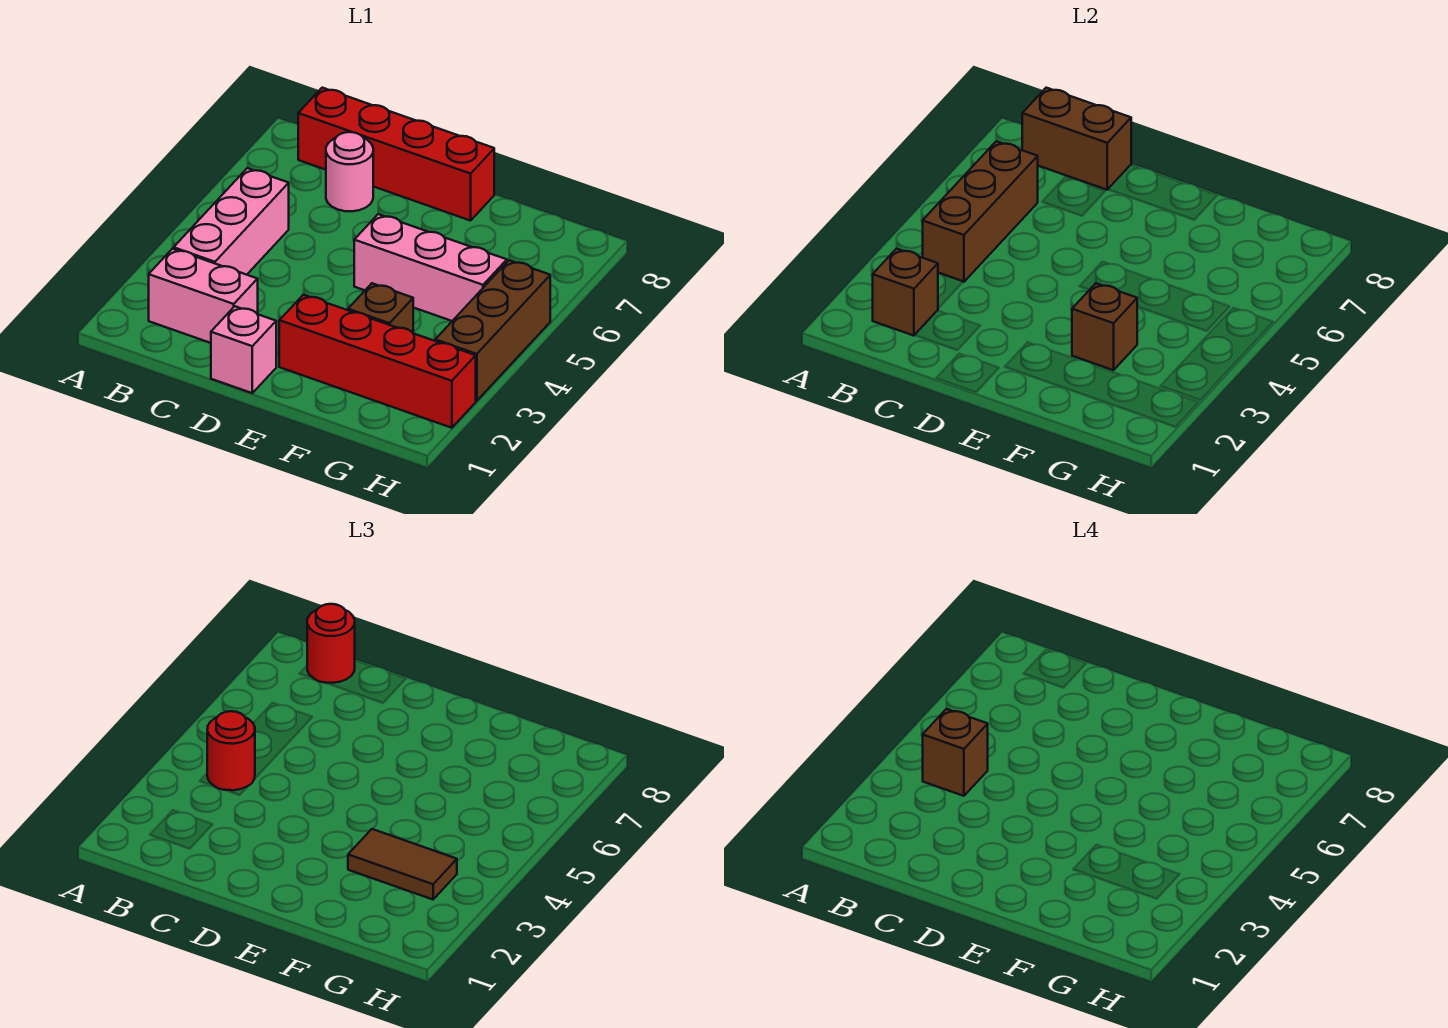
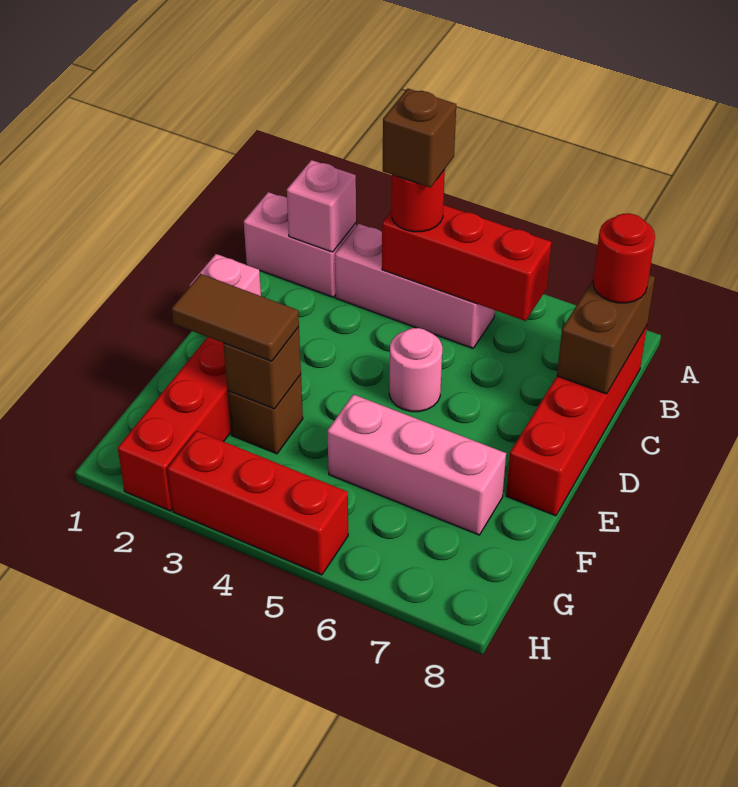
pink brick B2:C2 level 1 -> pink brick B1:B2 level 1
brown brick B2 level 2 -> pink brick B2 level 2
brown brick B4:B6 level 2 -> red brick B4:B6 level 2
pink round brick C7 level 1 -> pink round brick D5 level 1
pink brick E5:G5 level 1 -> pink brick F5:F7 level 1
brown tile F3:G3 level 3 -> brown tile F2:F3 level 3
brown brick H3:H5 level 1 -> red brick H3:H5 level 1

